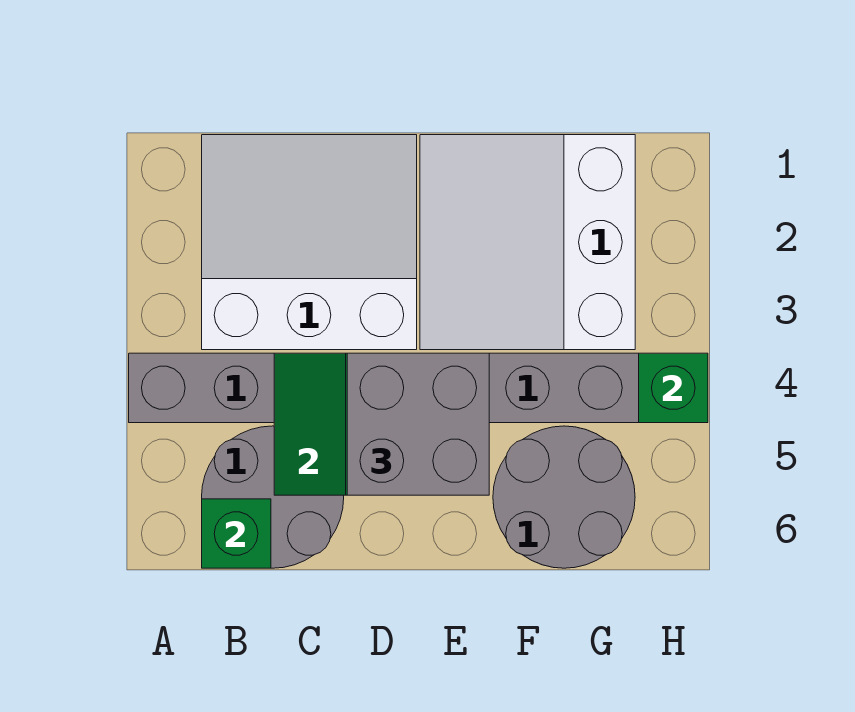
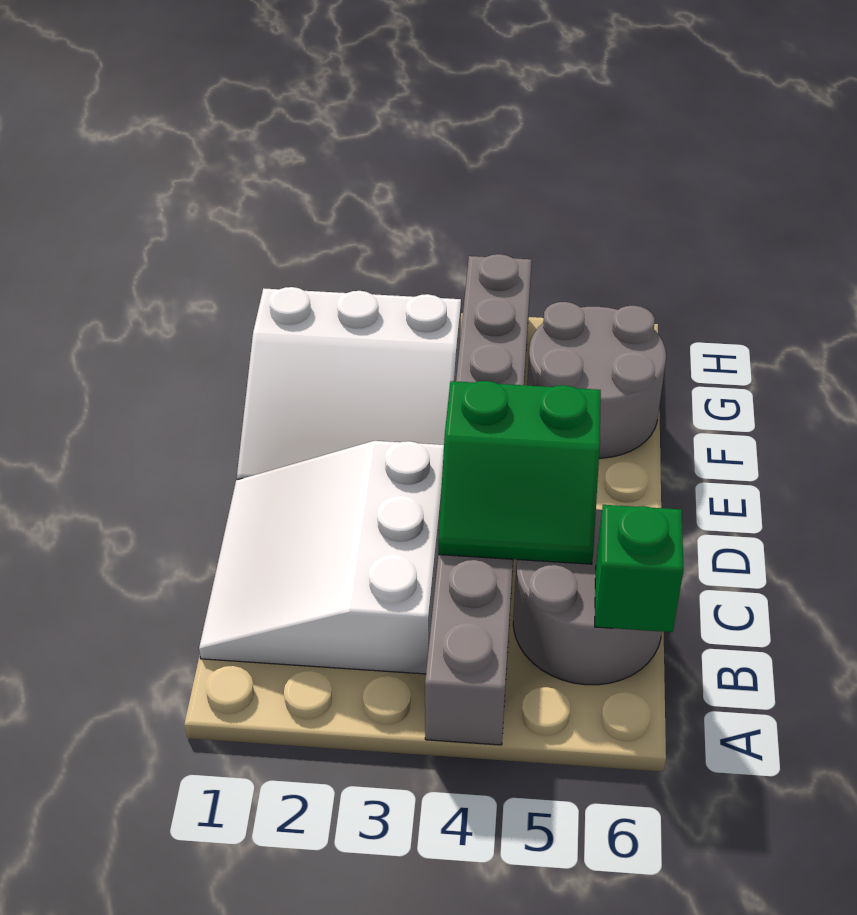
grey brick D4:E5 level 3 -> none
green brick H4 level 2 -> none

